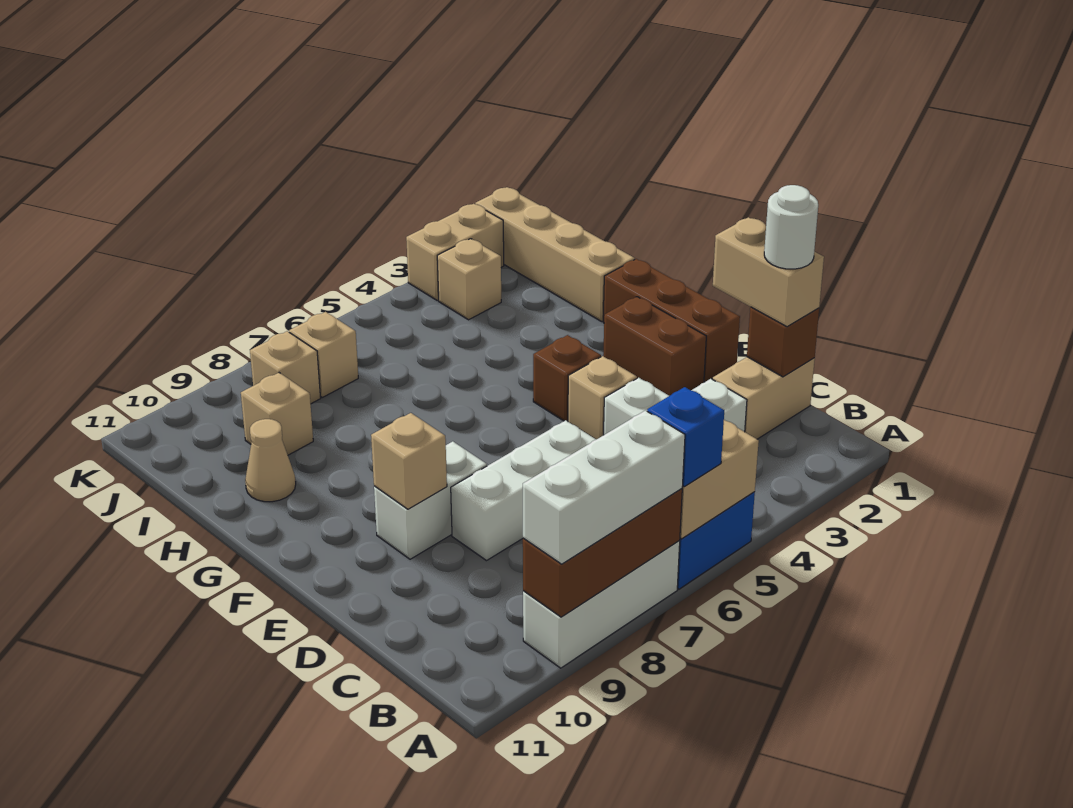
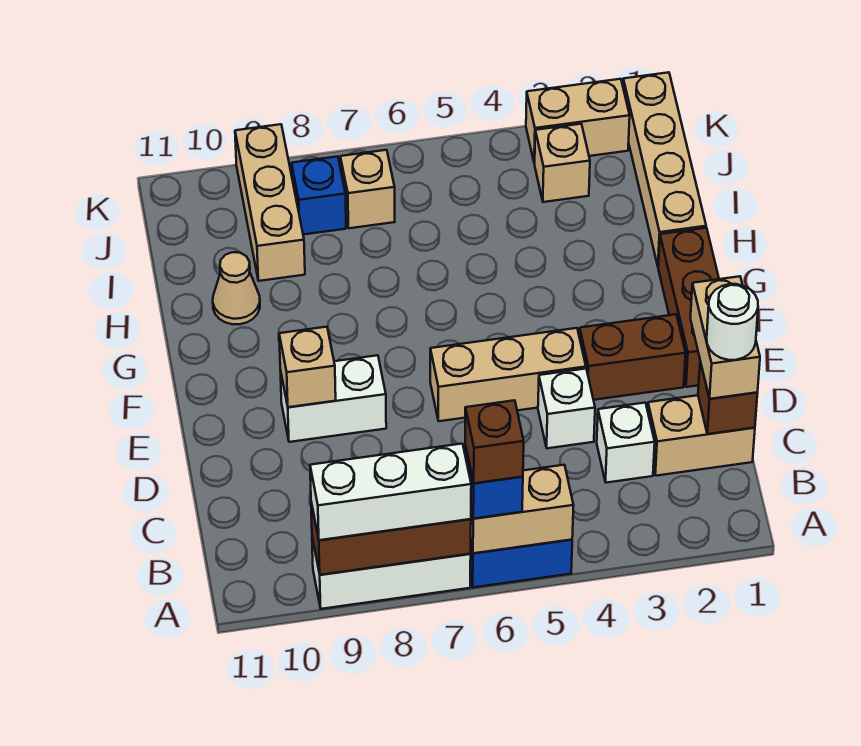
white brick D6:D8 level 1 -> none
brown brick E2:F2 level 1 -> brown brick E2:E3 level 1
tan brick E4 level 1 -> tan brick E4:E6 level 1
brown brick F4 level 1 -> brown brick A6 level 4
tan brick I9 level 1 -> tan brick I9:K9 level 1
tan brick J8 level 1 -> blue brick J8 level 1

